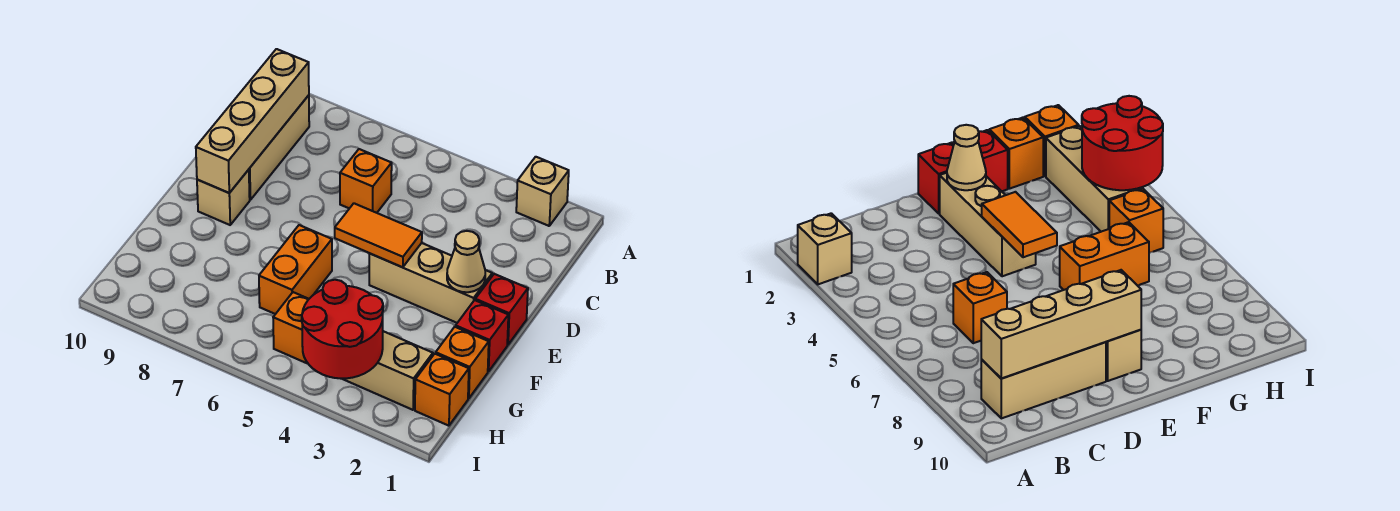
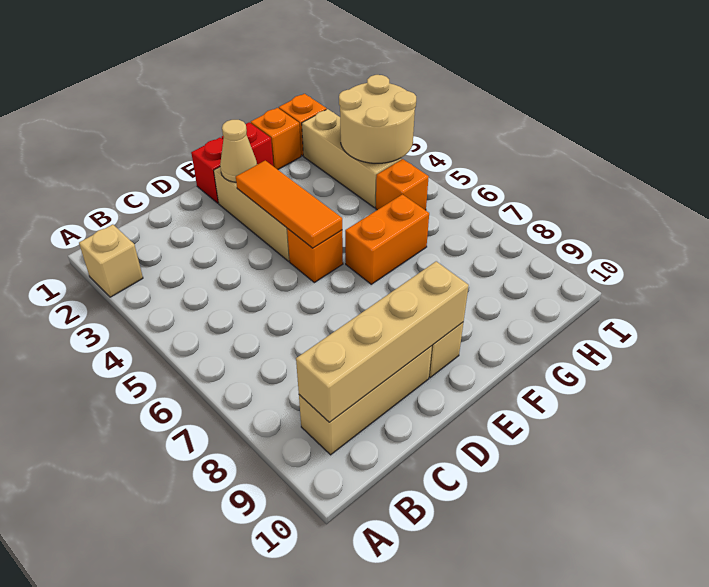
orange brick C6 level 1 -> orange brick E5 level 1
orange tile E4:E5 level 2 -> orange tile E3:E5 level 2
red round brick H3:I4 level 2 -> tan round brick H3:I4 level 2

